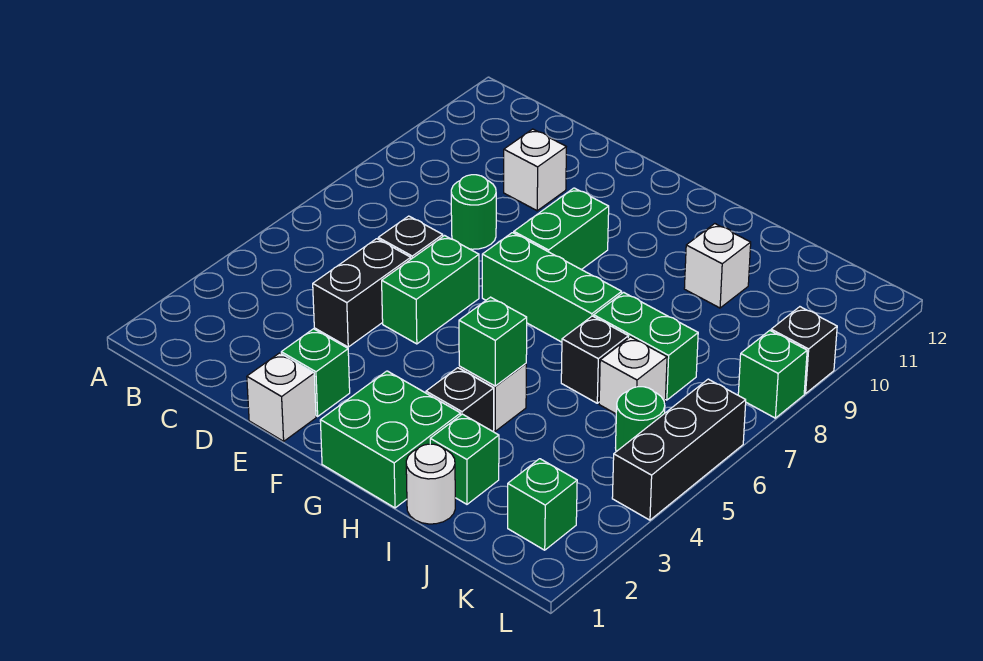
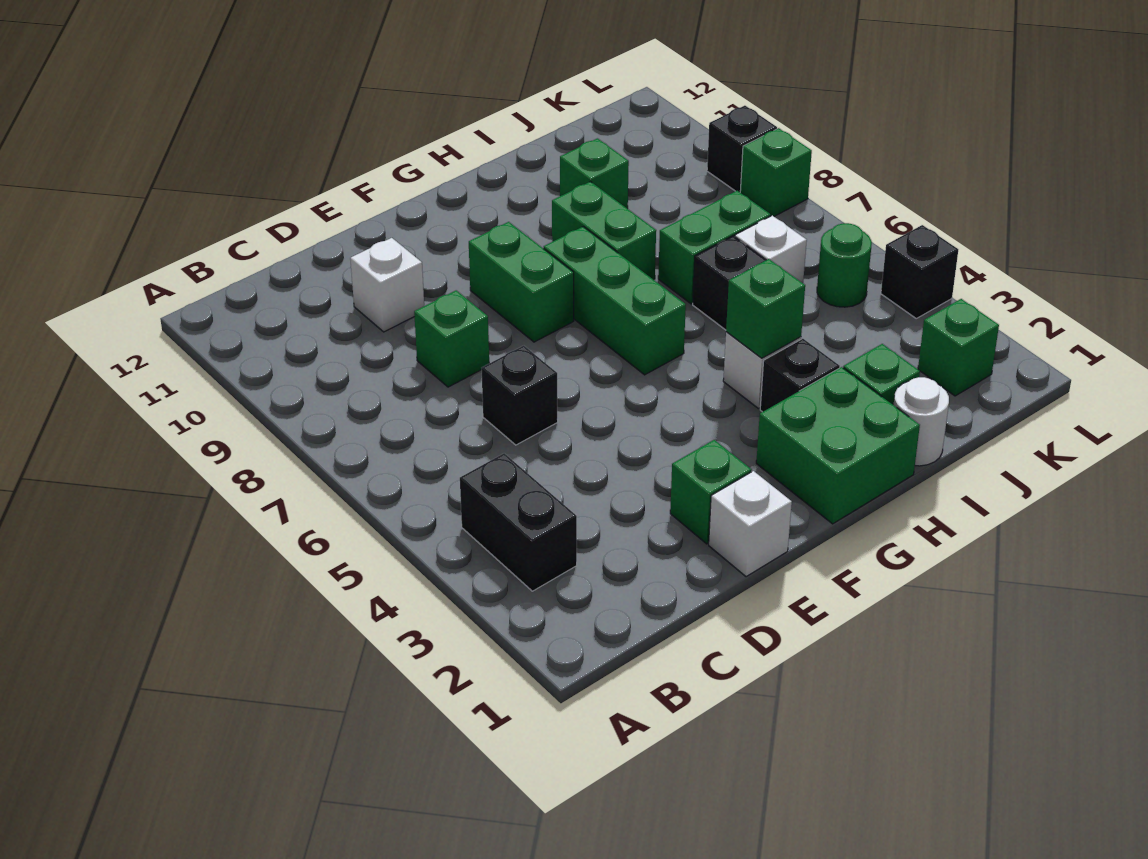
black brick D4:D5 level 1 -> black brick B3:B4 level 1
green round brick D8 level 1 -> green brick D8 level 1
green brick E5:E6 level 1 -> green brick H8:H9 level 1
green brick F7:H7 level 1 -> green brick G6:G8 level 1
white brick I10 level 1 -> green brick I10 level 1
black brick L4:L6 level 1 -> black brick L4 level 1

